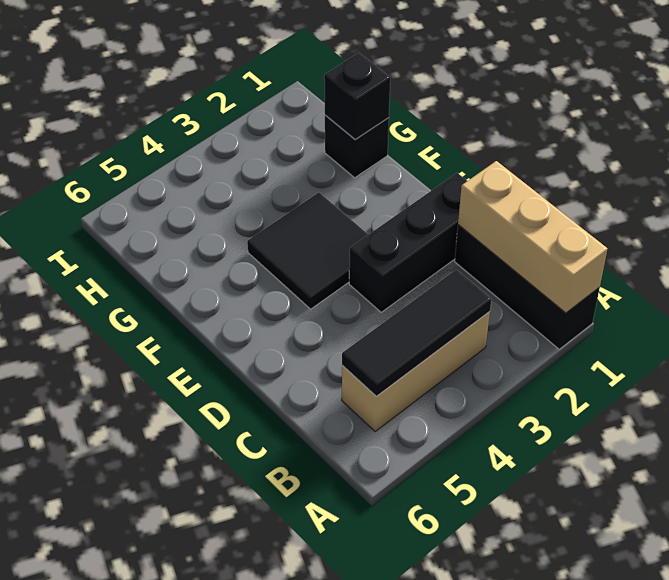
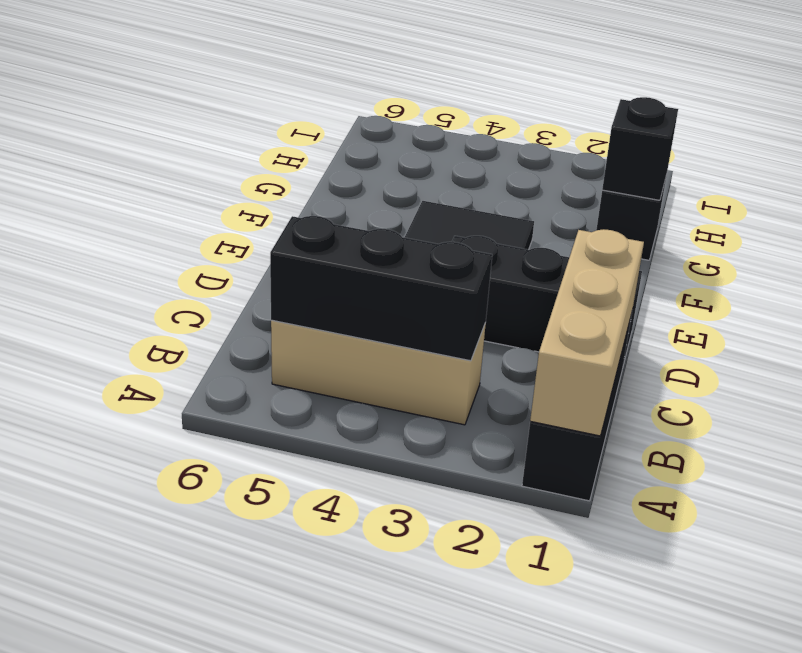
black tile B3:B5 level 2 -> black brick B3:B5 level 2

